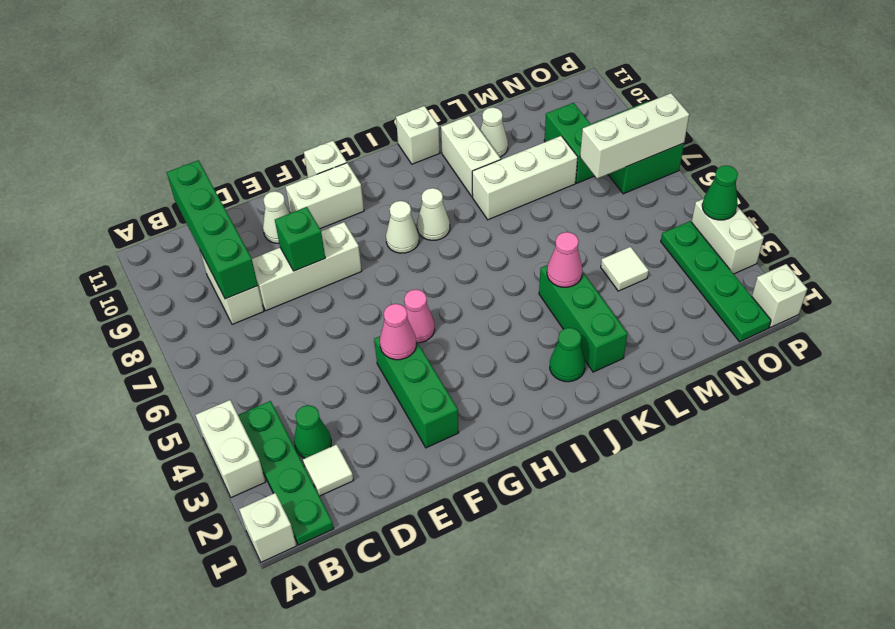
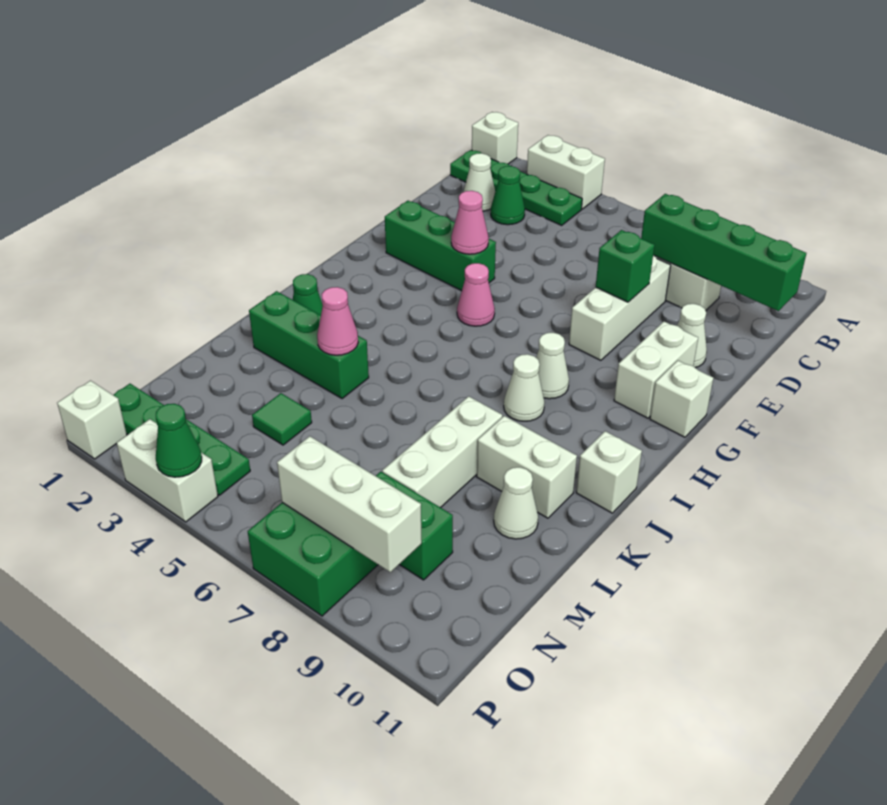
white tile C2 level 1 -> white cone C2 level 1
white tile M4 level 1 -> green tile M4 level 1
white brick N7:P7 level 2 -> white brick O7:O9 level 2

